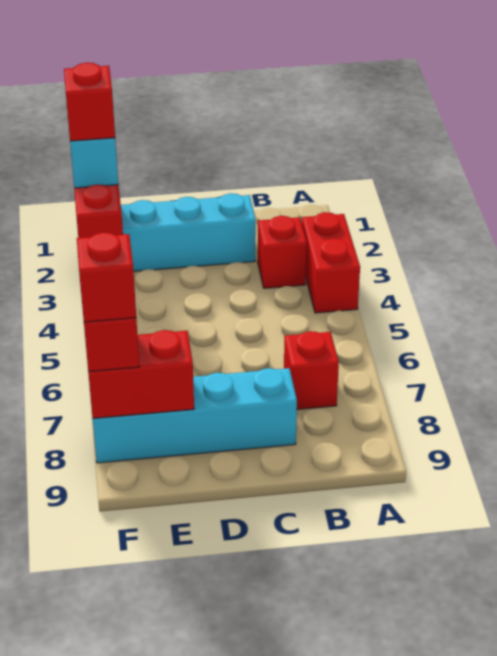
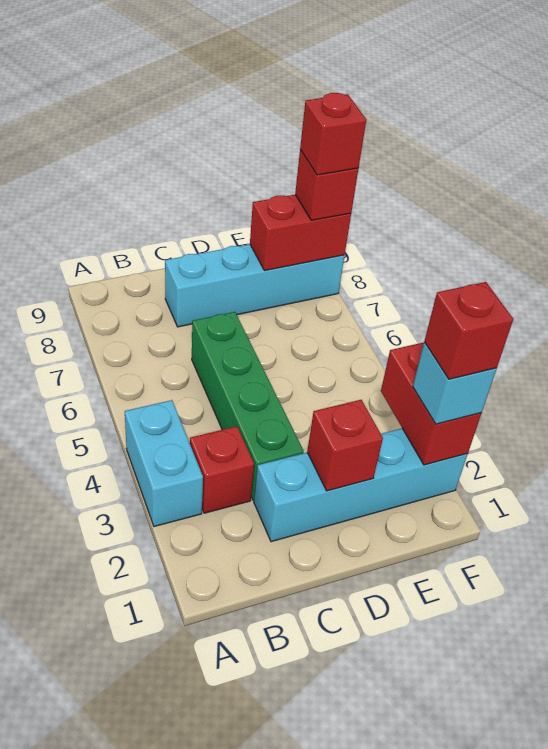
red brick A3:A4 level 1 -> cyan brick A3:A4 level 1
red brick B7 level 1 -> red brick D2 level 2
none -> green brick C3:C6 level 1

